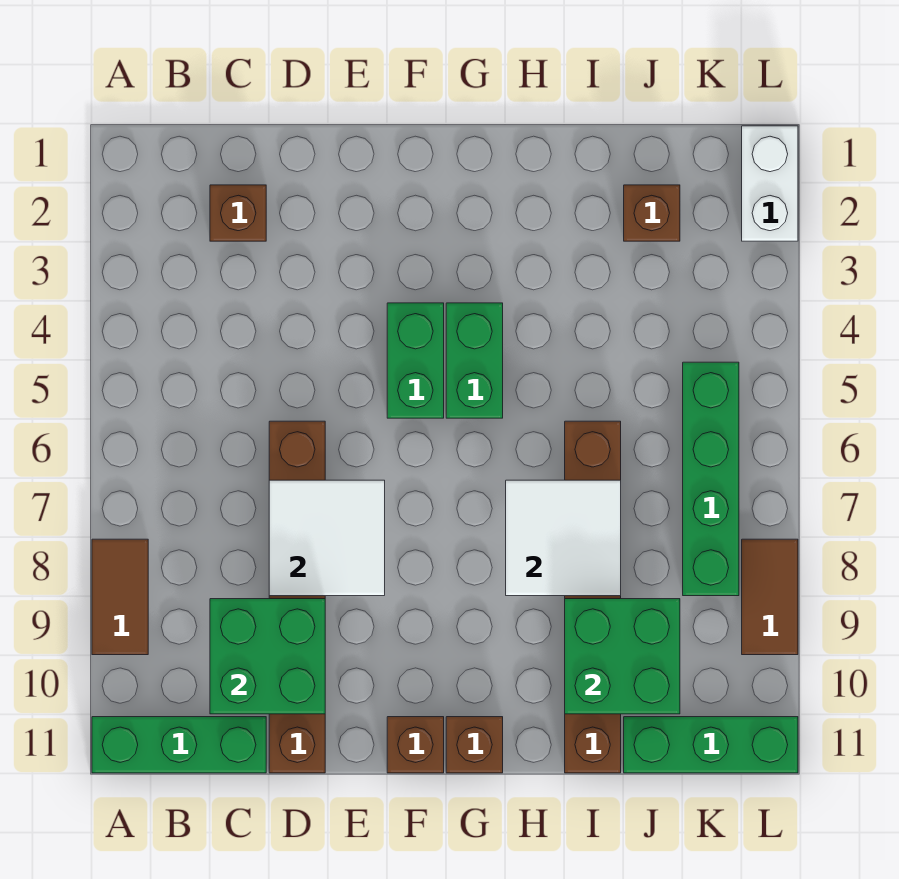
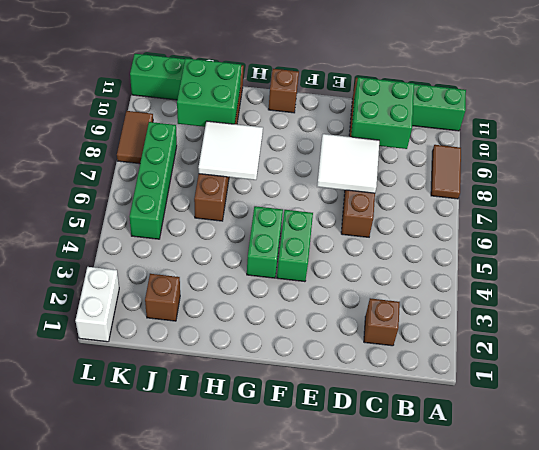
brown brick F11 level 1 -> none

